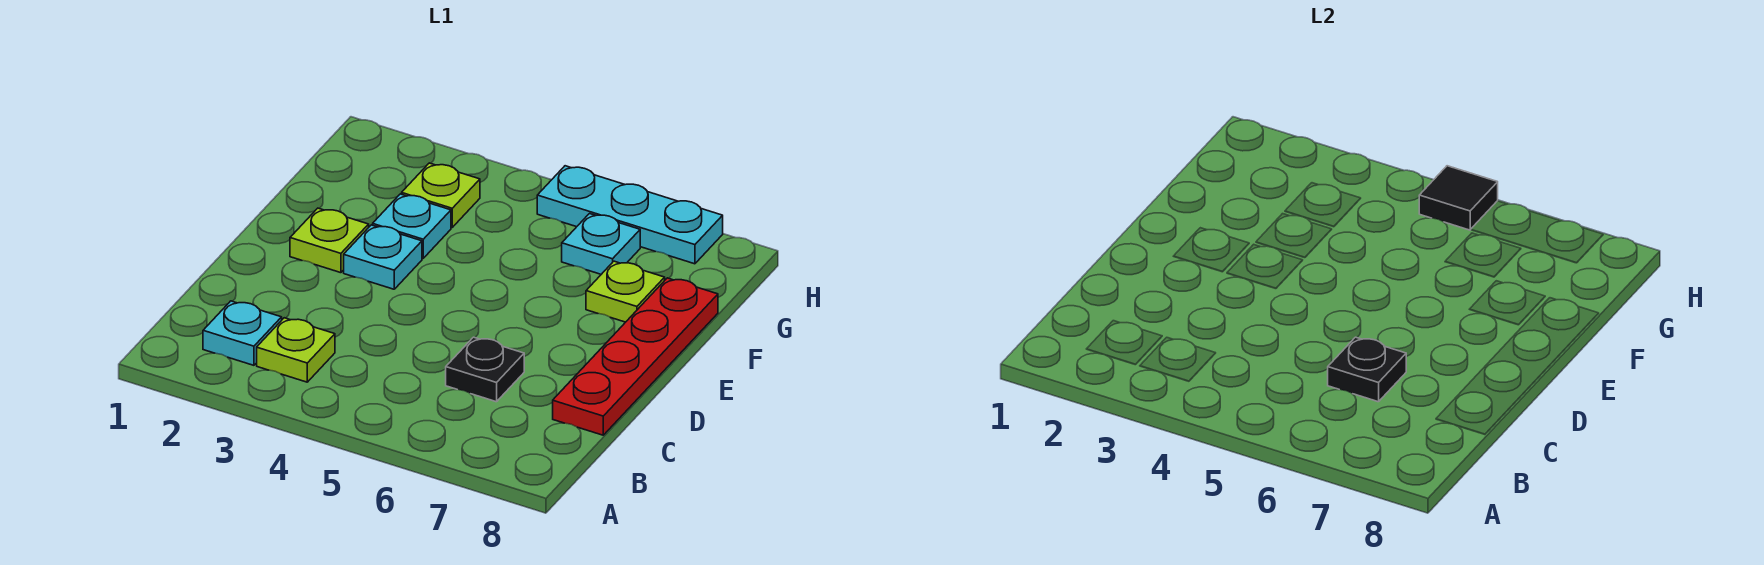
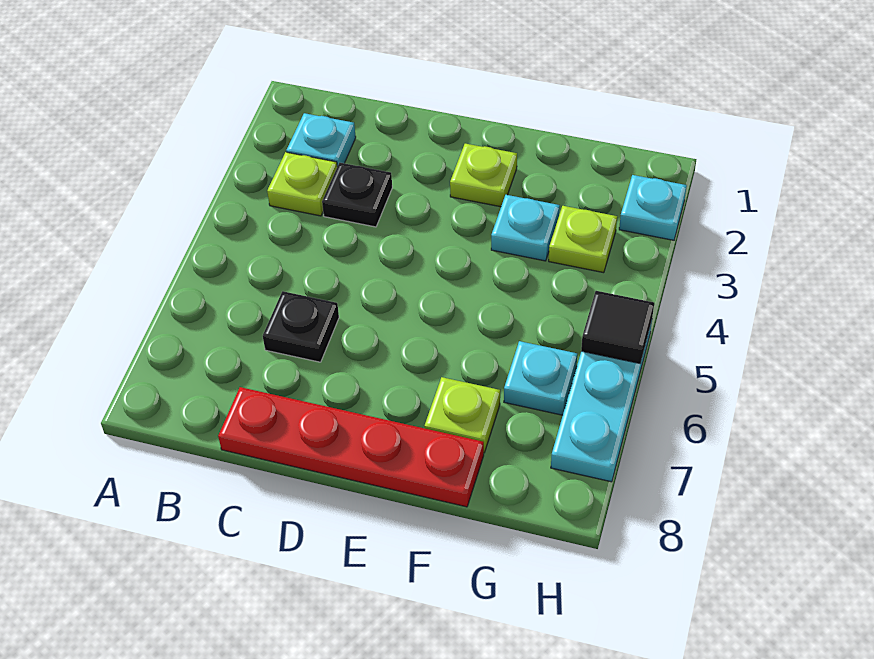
black plate C6 level 2 -> black plate C3 level 1
cyan plate E3 level 1 -> cyan plate H2 level 1

